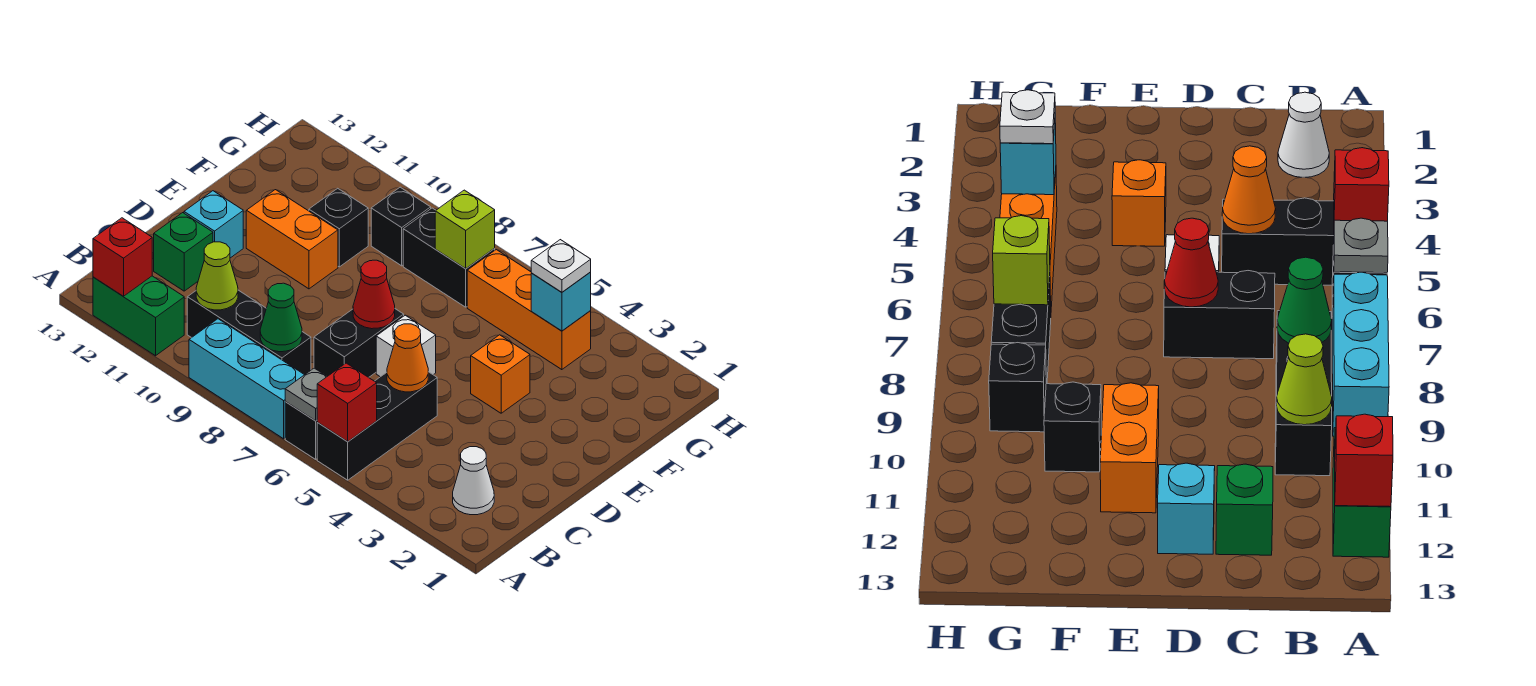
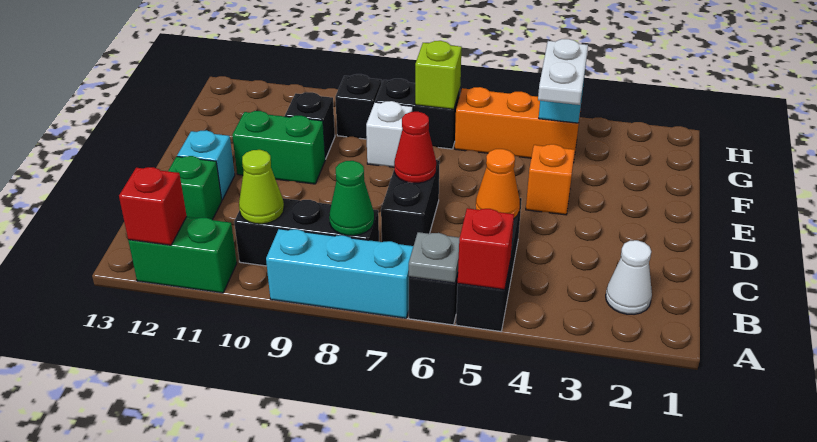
white brick D6 level 1 -> white brick F8 level 1
orange brick E10:E11 level 1 -> green brick E10:E11 level 1
white plate G4 level 3 -> white plate F4:G4 level 3

